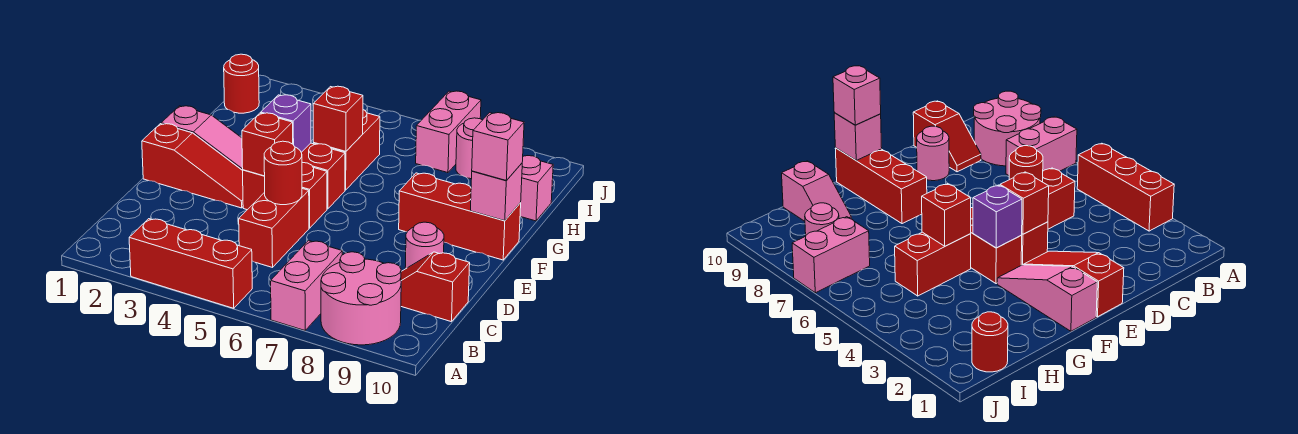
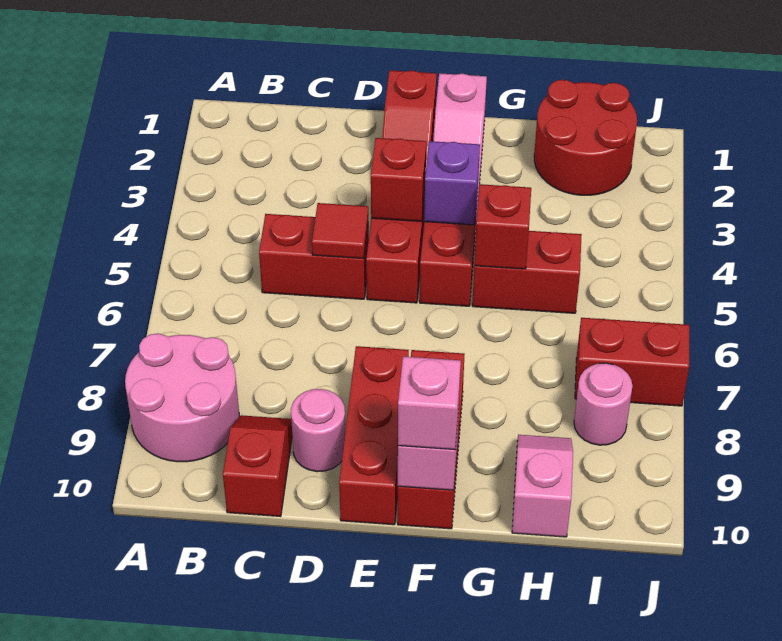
red brick A3:A5 level 1 -> red brick E8:E10 level 1
pink brick A7:B7 level 1 -> none
red round brick D5 level 2 -> red tile D5 level 2
red round brick I1 level 1 -> red round brick H1:I2 level 1
pink brick I7:J7 level 1 -> red brick I7:J7 level 1

